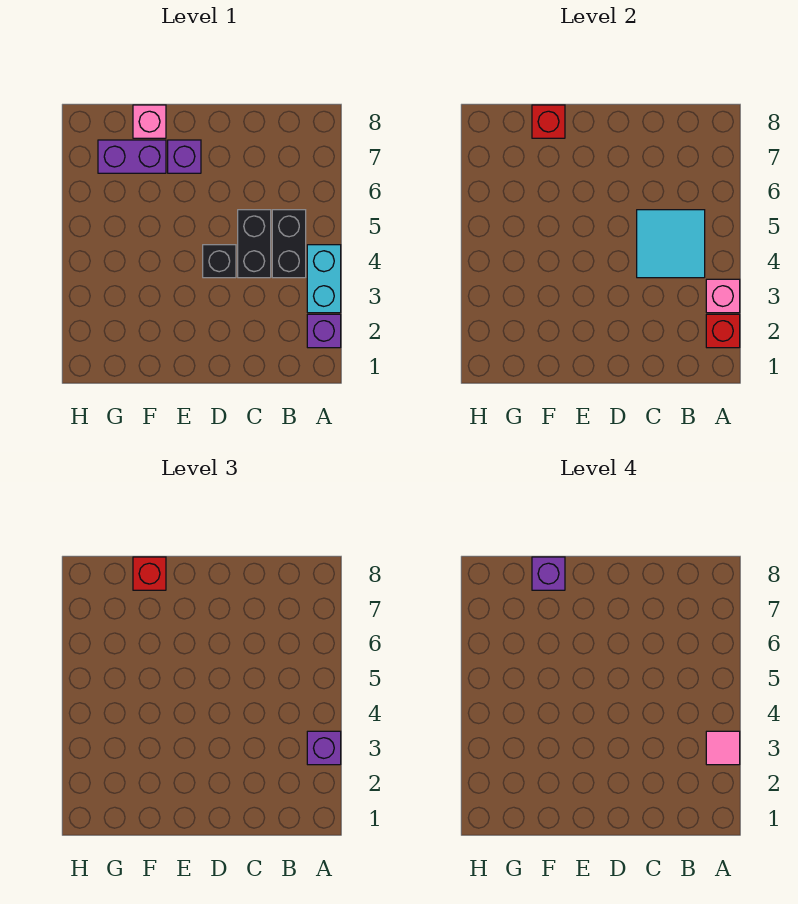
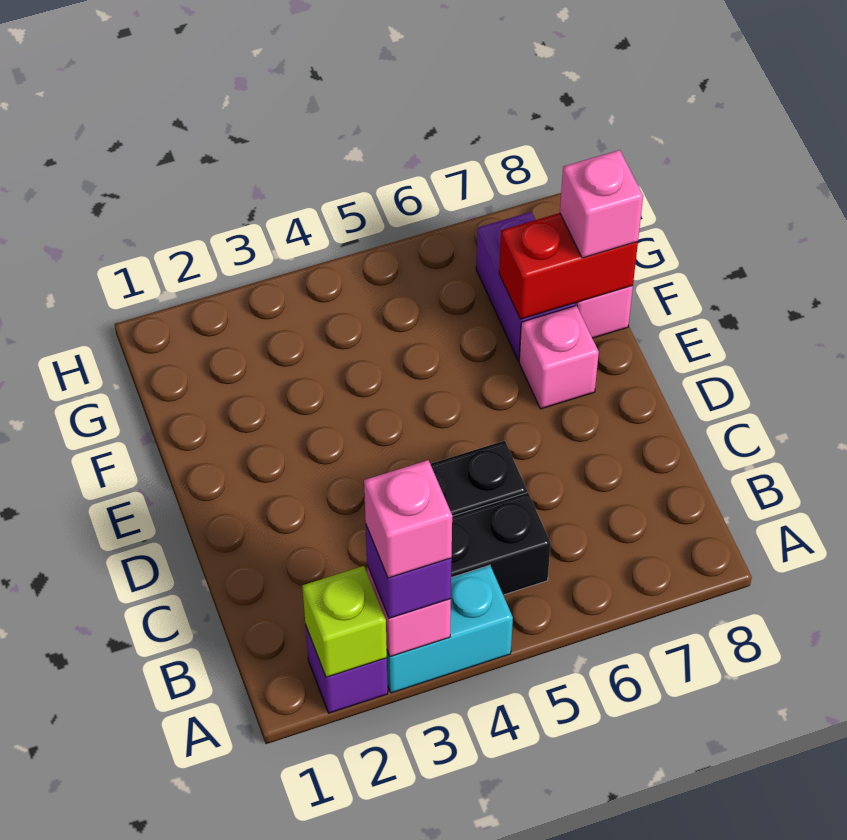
red brick A2 level 2 -> lime brick A2 level 2
pink tile A3 level 4 -> pink brick A3 level 4
cyan tile B4:C5 level 2 -> none
black brick D4 level 1 -> none
purple brick E7 level 1 -> pink brick E7 level 1
red brick F8 level 2 -> red brick F7:F8 level 2
red brick F8 level 3 -> pink brick F8 level 3
purple brick F8 level 4 -> none

